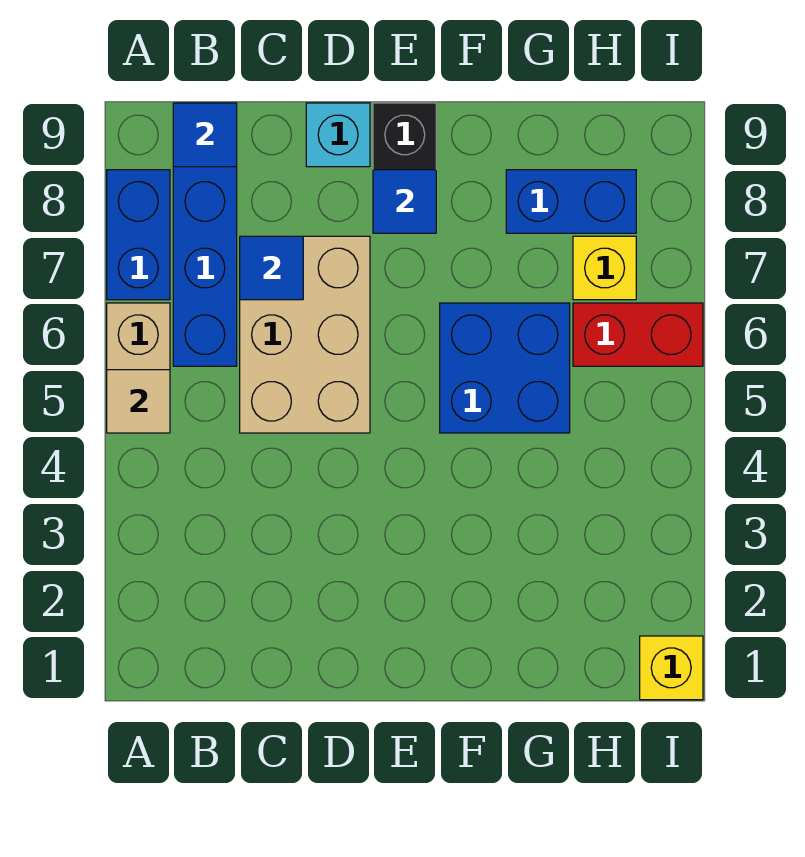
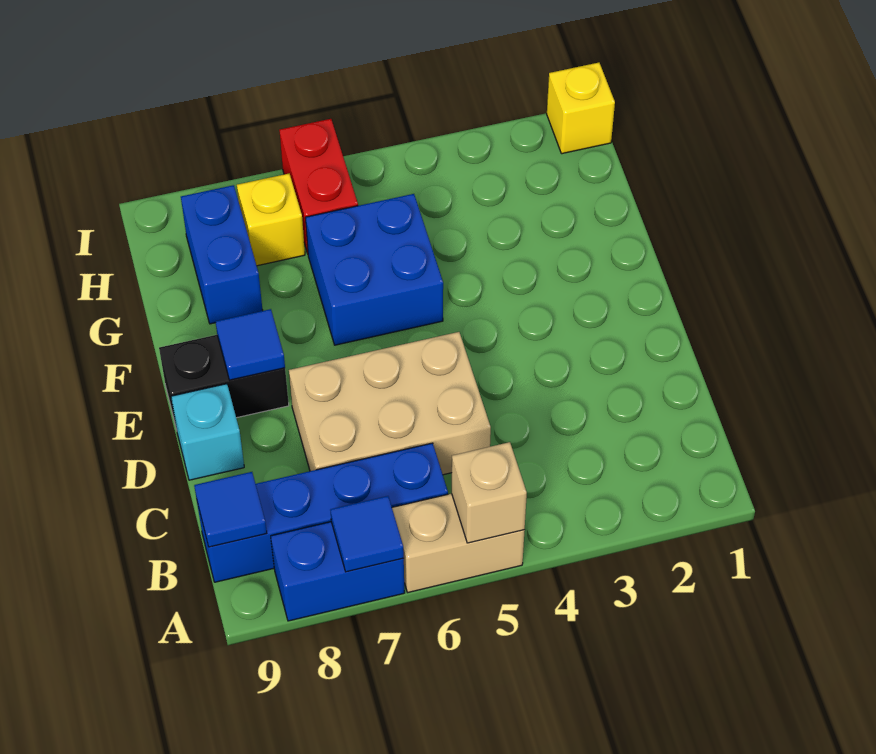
tan tile A5 level 2 -> tan brick A5 level 2
blue tile C7 level 2 -> blue tile A7 level 2

